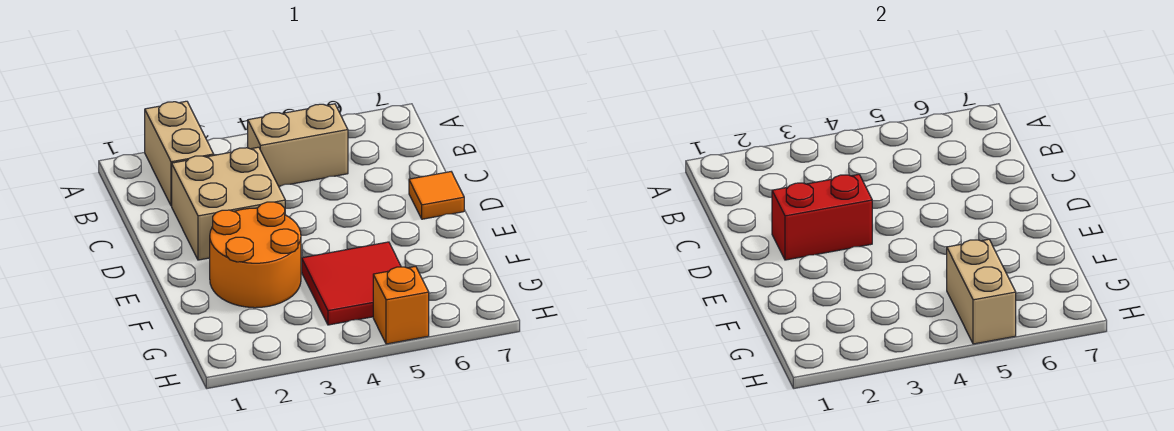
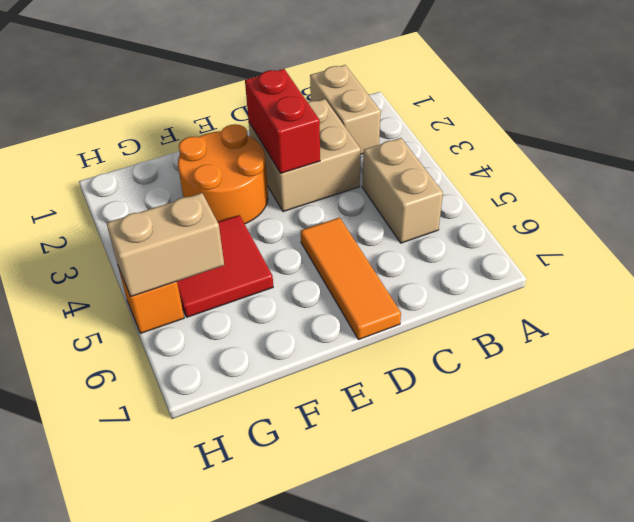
tan brick A2:B2 level 1 -> tan brick B1:B2 level 1
orange tile D7 level 1 -> orange tile D5:D7 level 1

